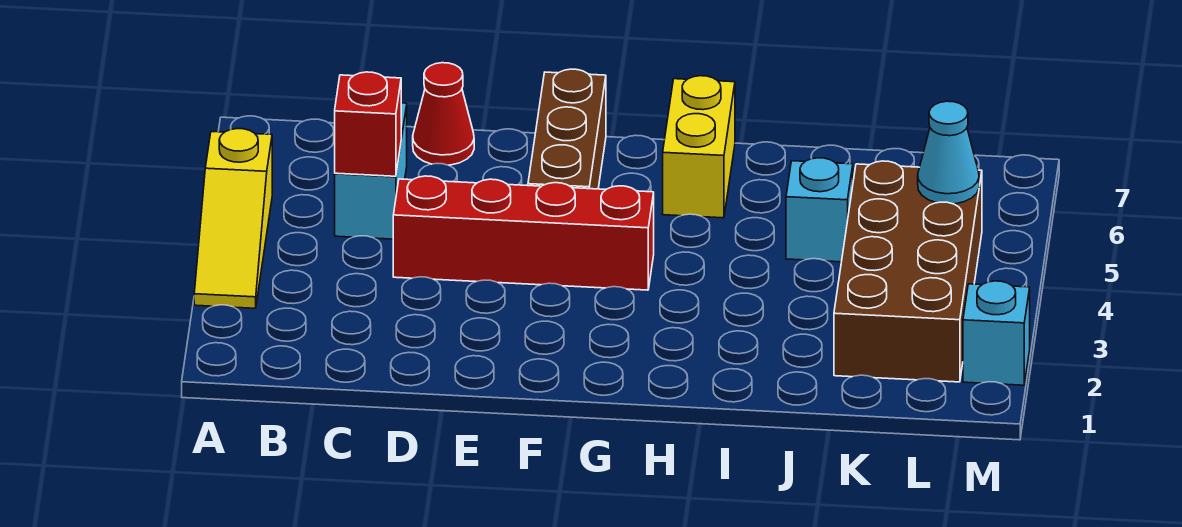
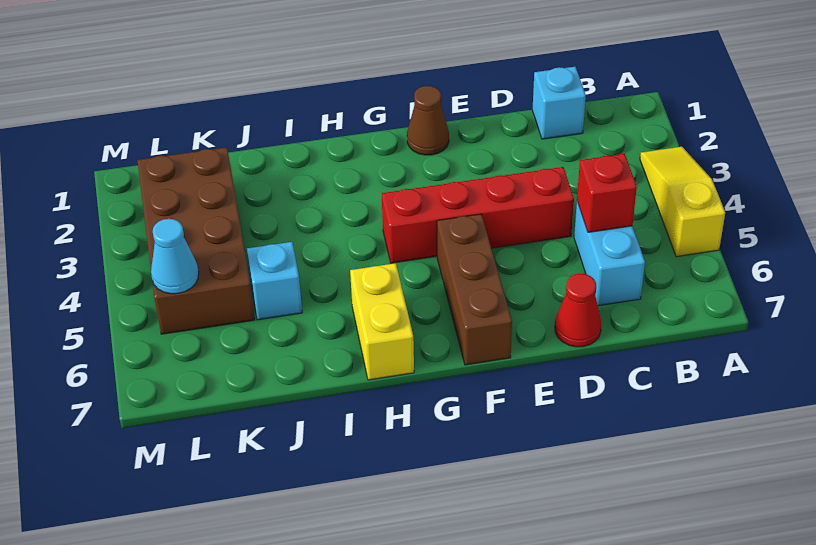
none -> brown cone F1 level 1
cyan brick M2 level 1 -> cyan brick C1 level 1

